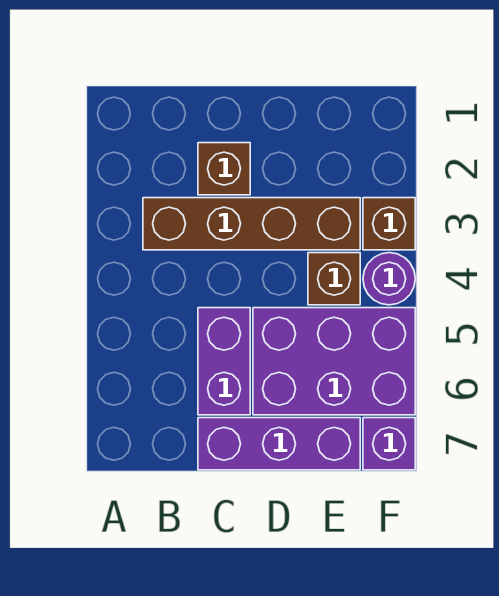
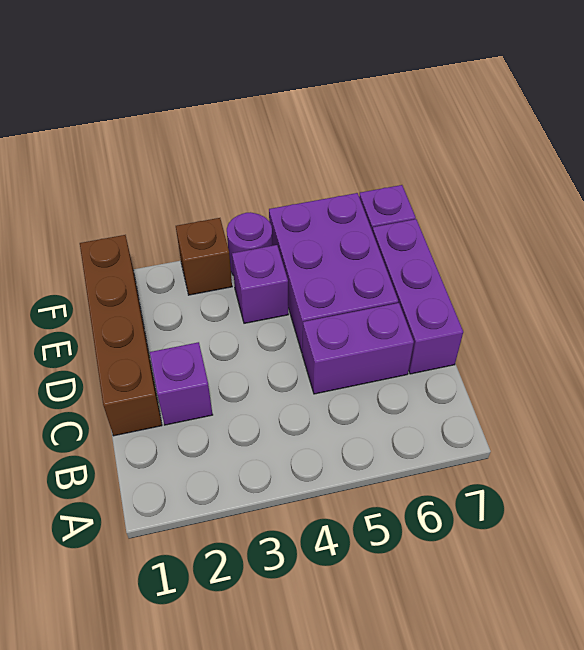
brown brick B3:E3 level 1 -> brown brick C1:F1 level 1
brown brick C2 level 1 -> purple brick C2 level 1
brown brick E4 level 1 -> purple brick E4 level 1

